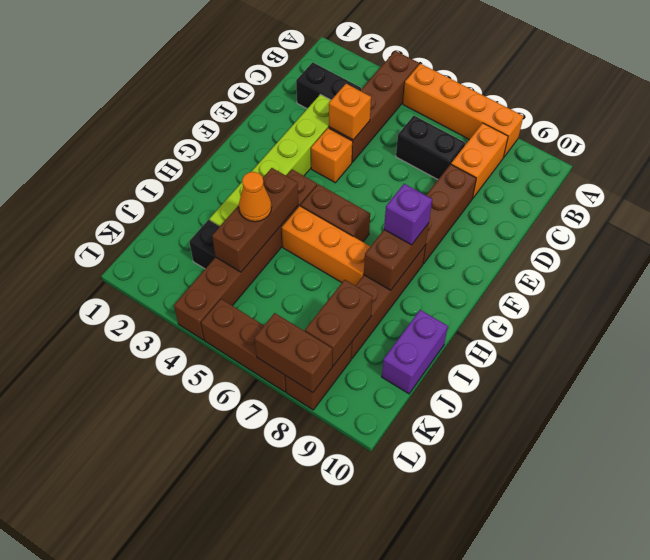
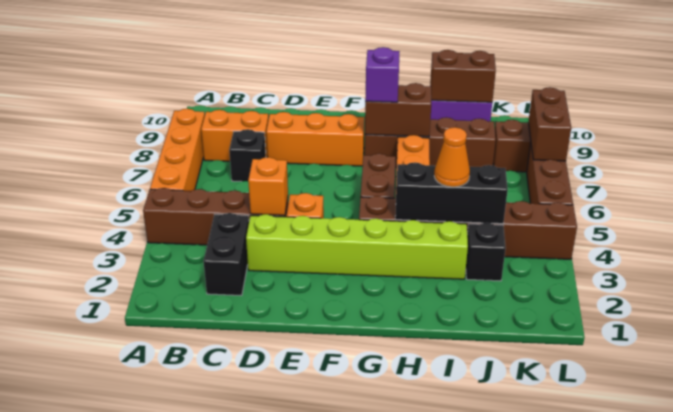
black brick C6:C7 level 1 -> black brick C7 level 1
brown brick D8:F8 level 1 -> orange brick D8:F8 level 1
brown brick H4:J4 level 2 -> black brick H4:J4 level 2
brown brick J8:K8 level 2 -> brown brick I10:J10 level 2

